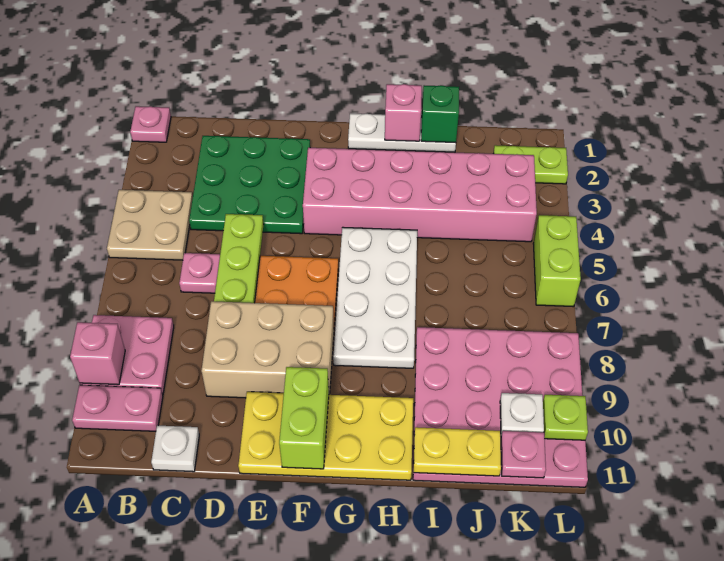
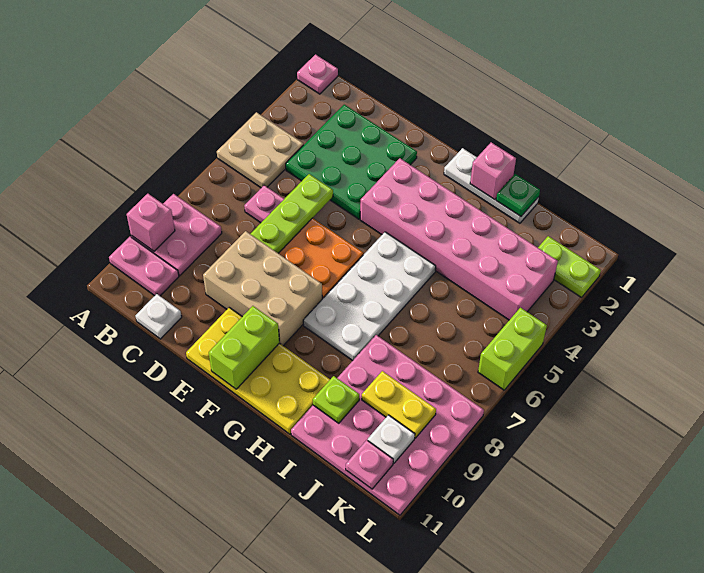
green brick I1 level 2 -> green plate I1 level 2
yellow plate I11:J11 level 2 -> yellow plate J9:K9 level 2
lime plate L10 level 2 -> lime plate I10 level 2

